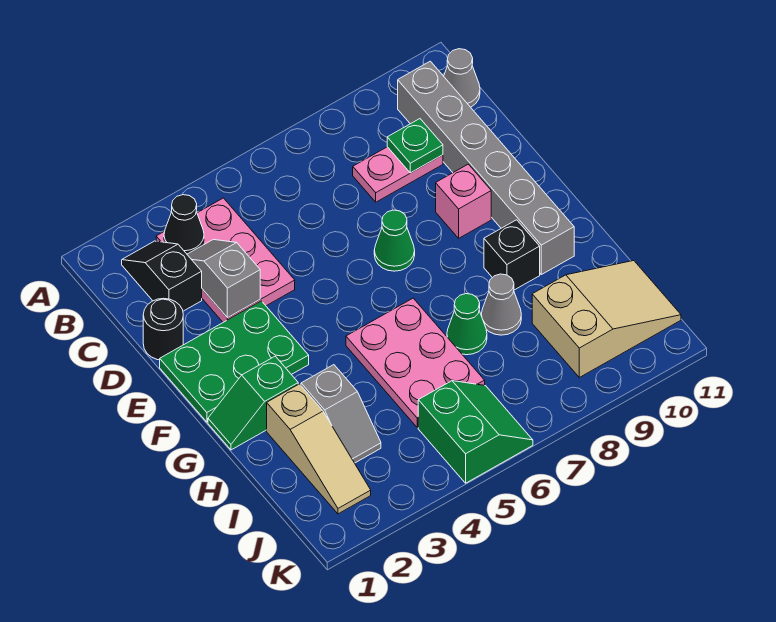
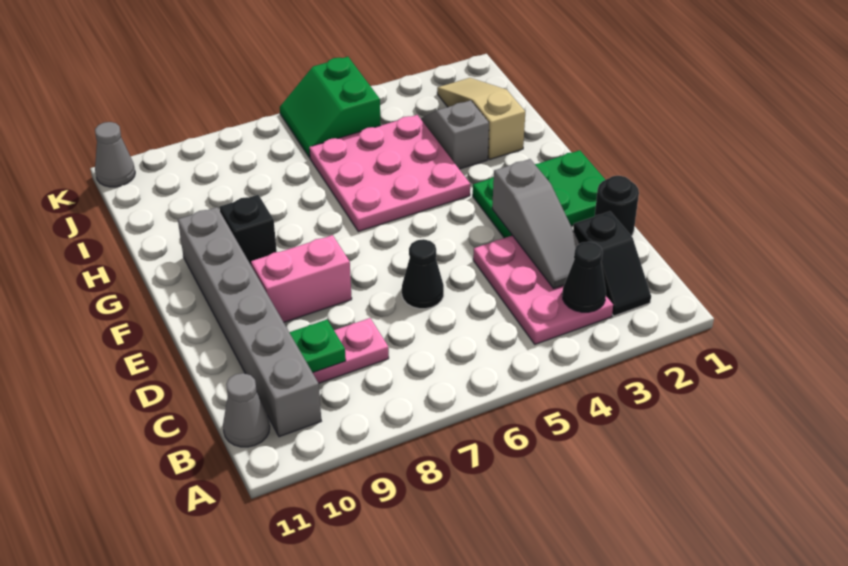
grey slope C3:D3 level 2 top D -> grey slope C3:E3 level 2 top E
none -> black cone D6 level 1
green cone E7 level 1 -> none
pink brick E9 level 1 -> pink brick E8:E9 level 1
green slope G1:G2 level 1 top 2 -> none
pink plate G5:I6 level 1 -> pink plate G4:I6 level 1
green cone H7 level 1 -> none
grey cone H8 level 1 -> grey cone K11 level 1
tan slope I9:J11 level 1 top 9 -> none

